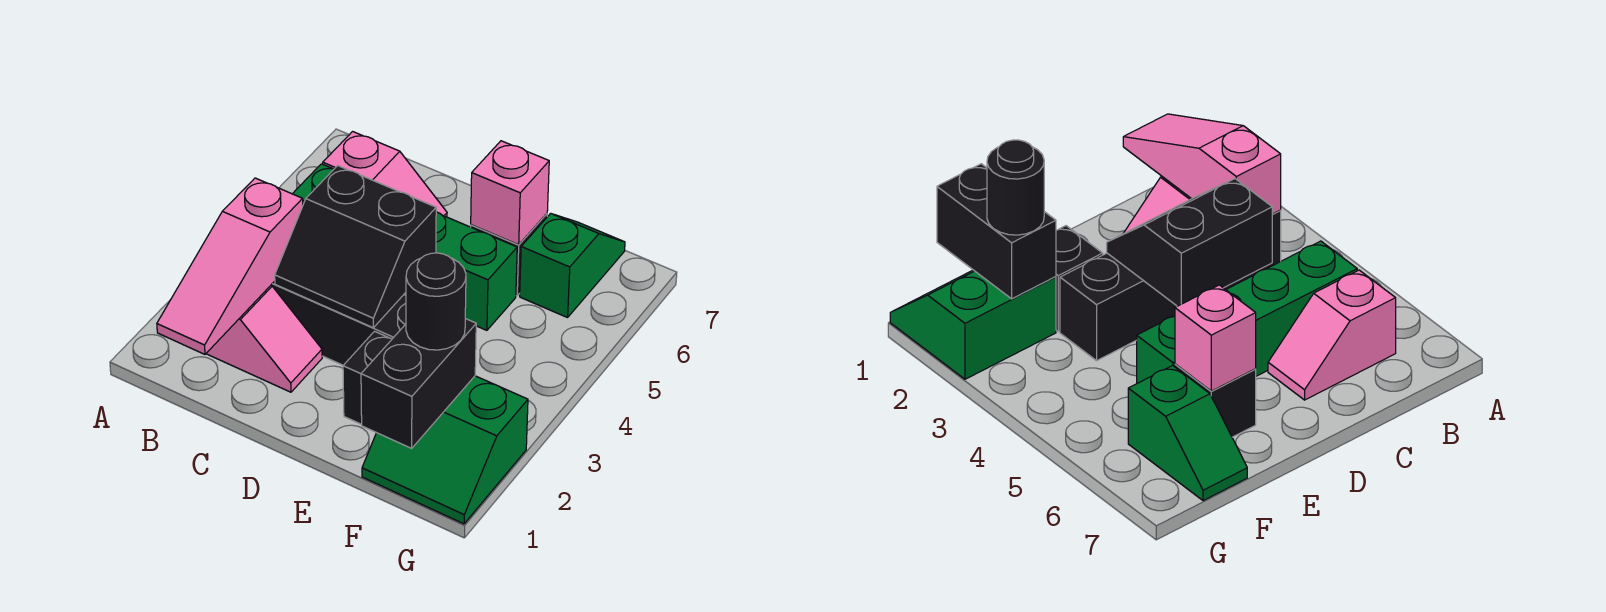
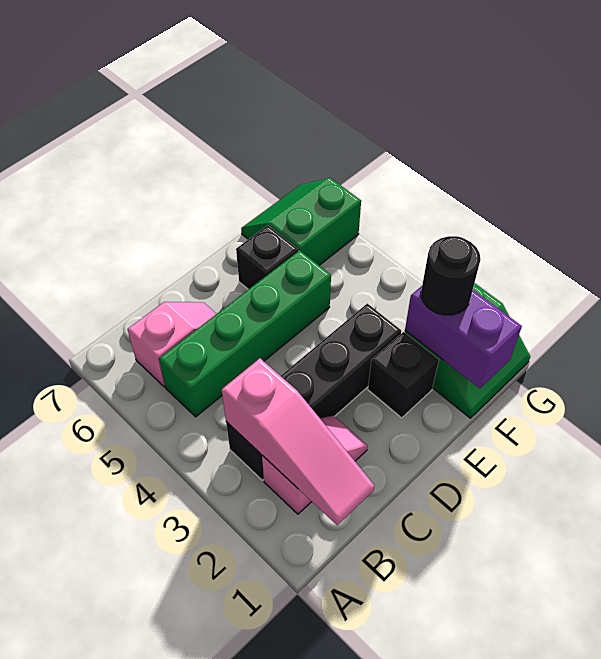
black slope C3:D4 level 2 top 4 -> none
pink brick E6 level 2 -> none
black brick F1:F2 level 2 -> purple brick F1:F2 level 2
green slope F6:F7 level 1 top 6 -> green slope F6:G7 level 1 top 6

